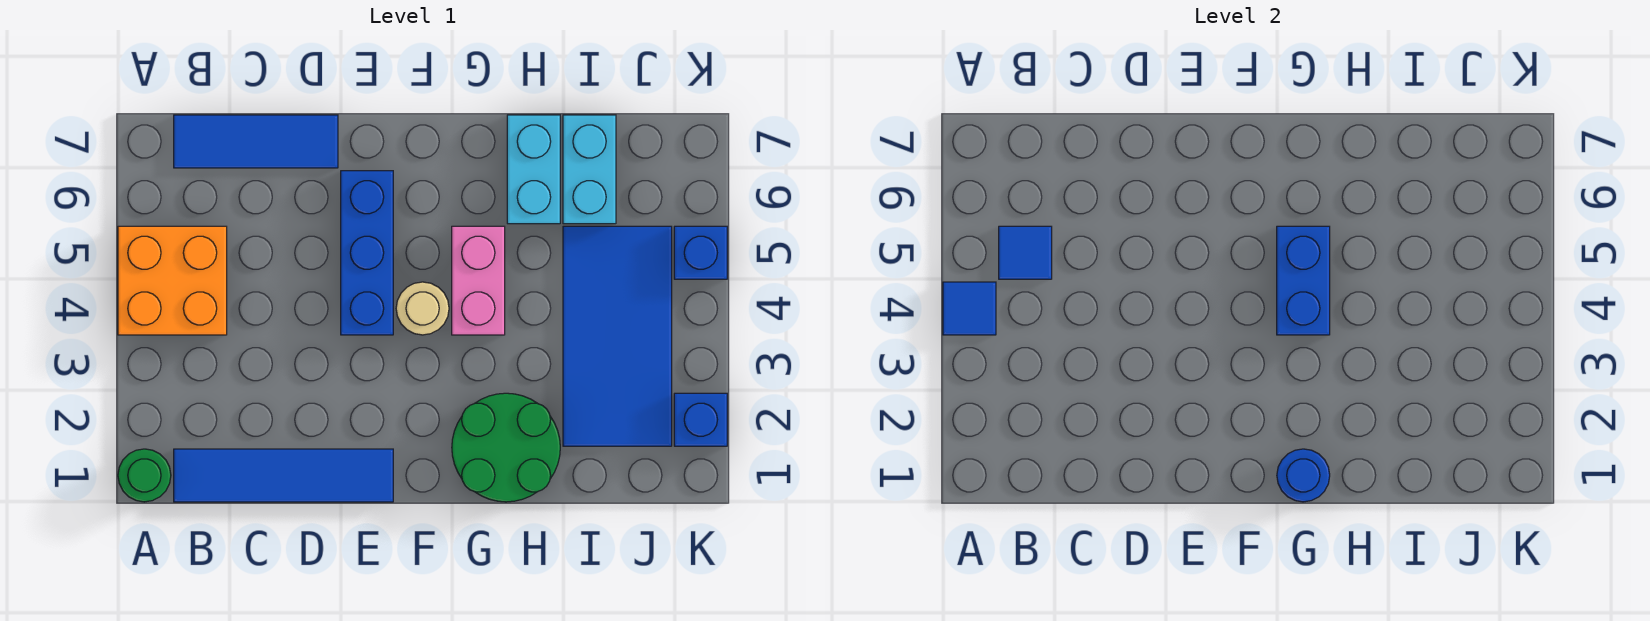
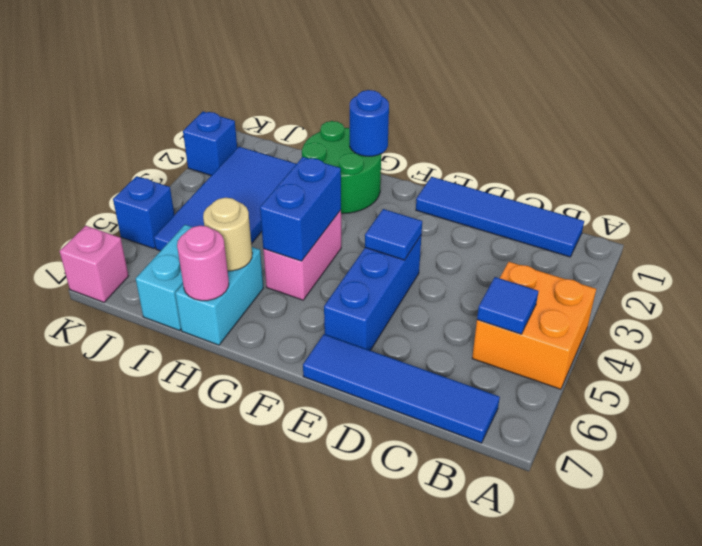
green round brick A1 level 1 -> none
blue tile A4 level 2 -> blue tile E4 level 2
blue tile B7:D7 level 1 -> blue tile B7:E7 level 1
tan round brick F4 level 1 -> tan round brick H6 level 2
none -> pink round brick H7 level 2
none -> pink brick K7 level 1

